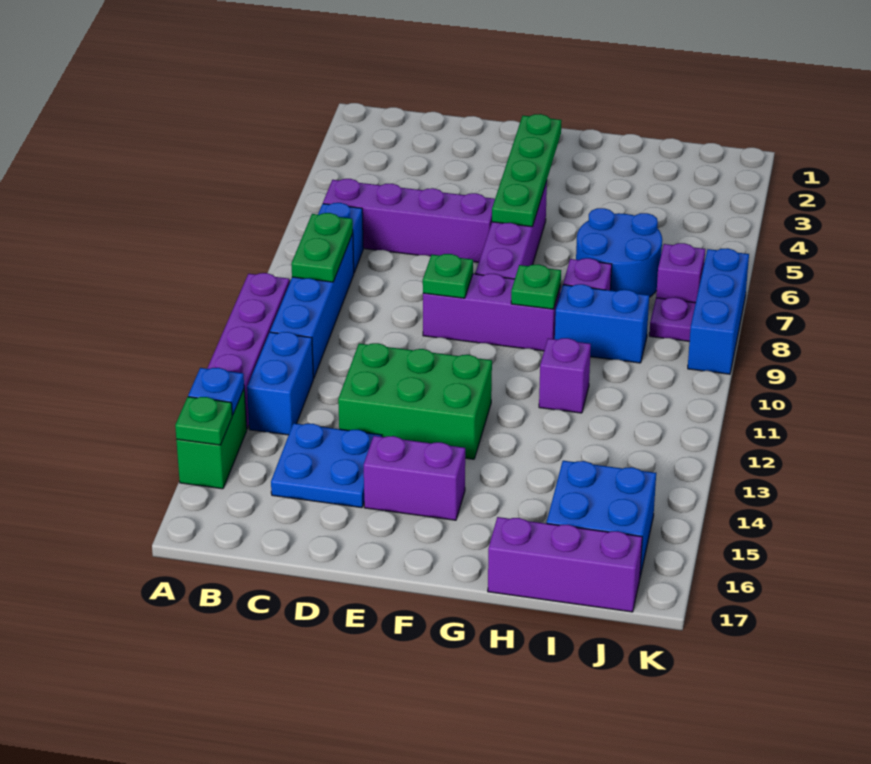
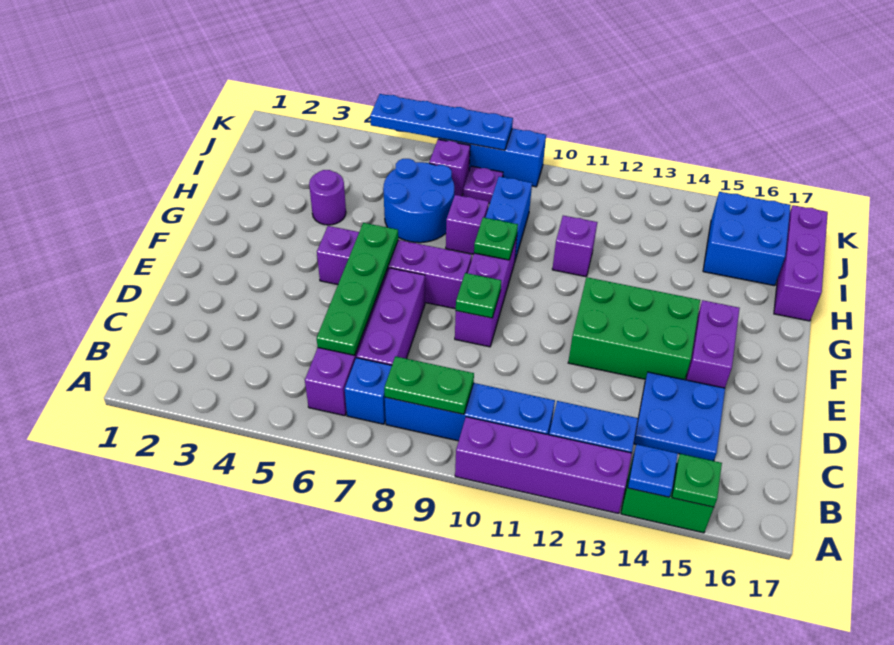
none -> purple brick C7:E7 level 1
green brick D12:F13 level 1 -> green brick E12:F14 level 1
green plate F3:F6 level 2 -> green plate C6:F6 level 2
none -> purple round brick H4 level 1
none -> blue plate K5:K8 level 2

